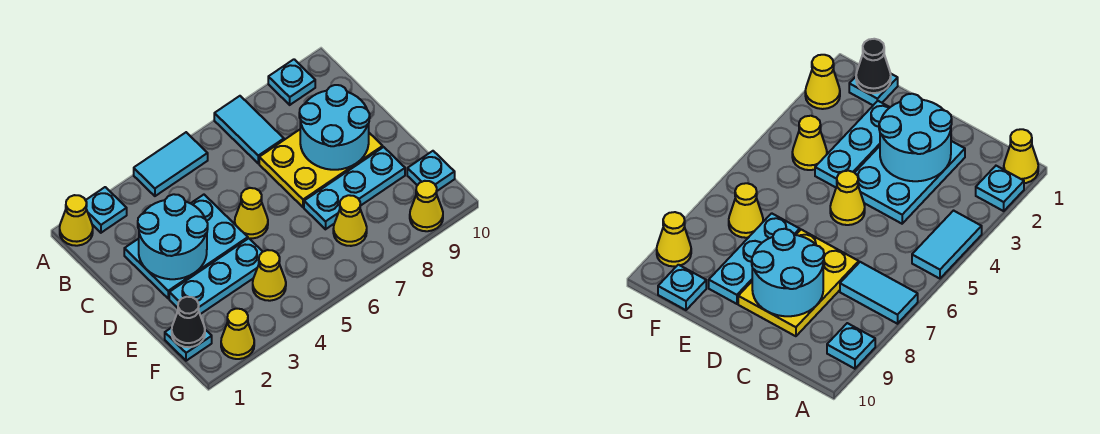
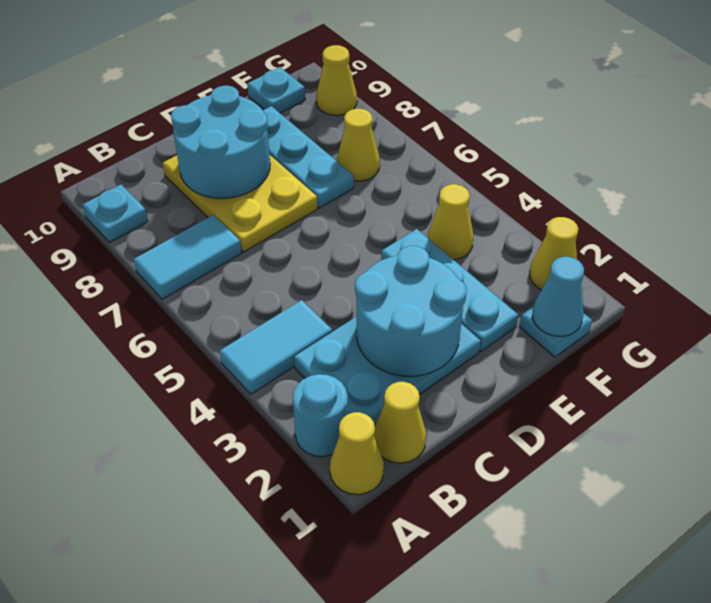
cyan plate A2 level 1 -> cyan round brick A2 level 1
cyan tile A4:A5 level 1 -> cyan tile A4:B4 level 1
cyan plate C2:D4 level 1 -> cyan plate B2:D3 level 1
yellow cone D5 level 1 -> yellow cone B1 level 1
black cone F1 level 2 -> cyan cone F1 level 2

